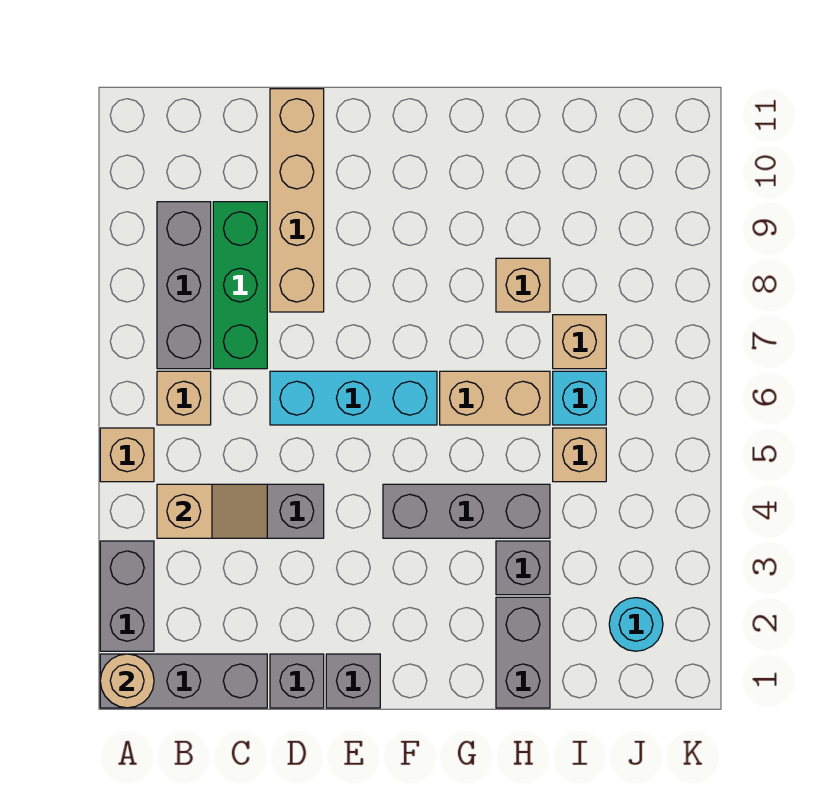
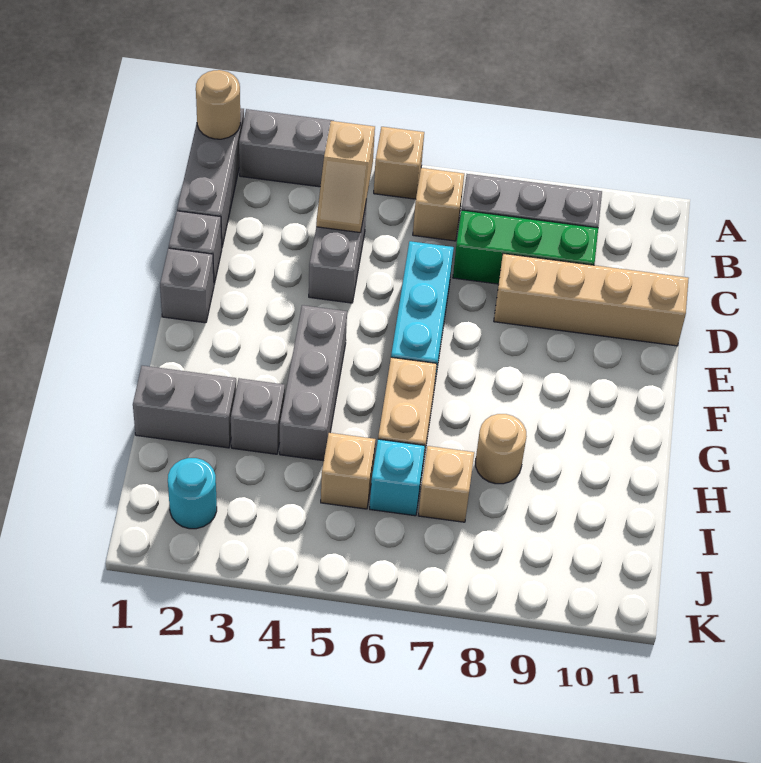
tan brick H8 level 1 -> tan round brick H8 level 1

